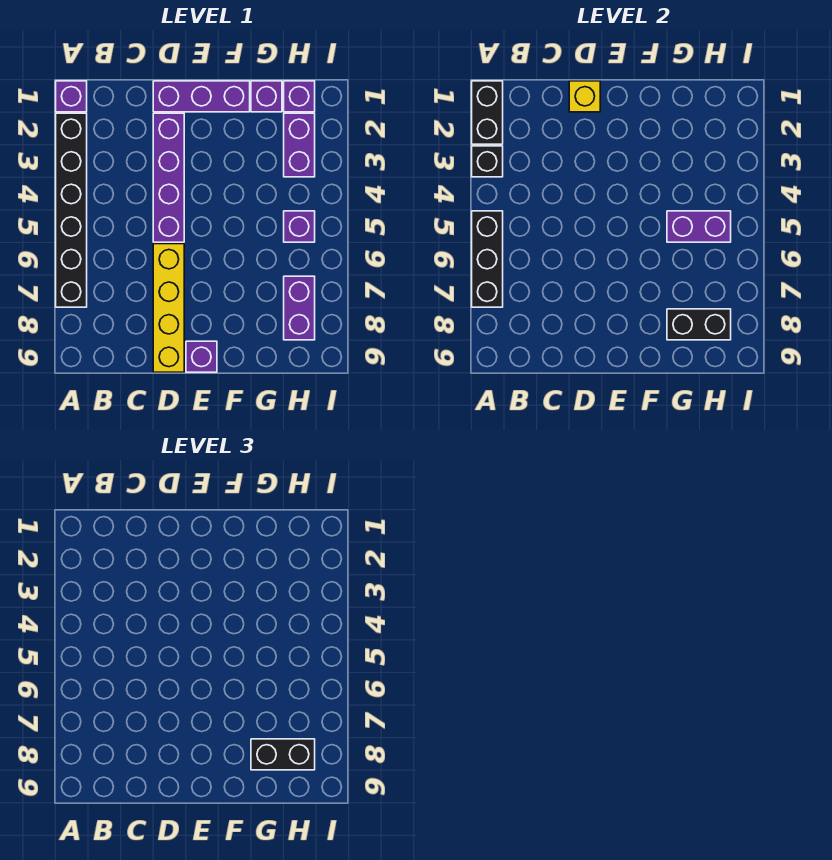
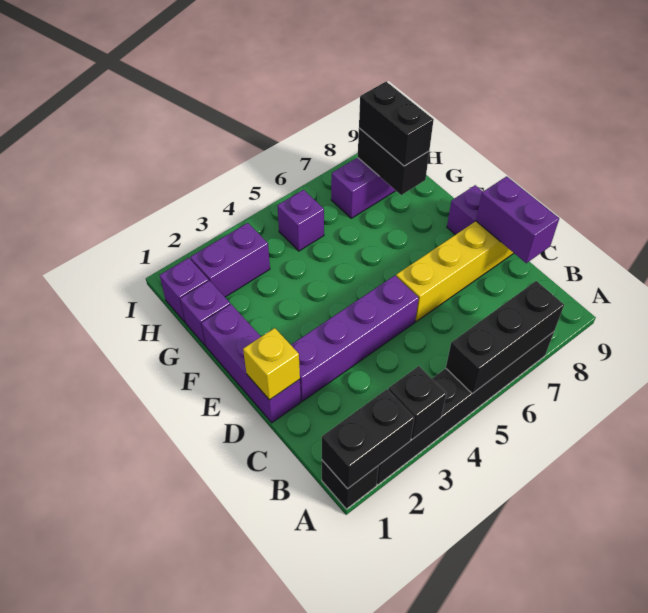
purple brick A1 level 1 -> black brick A1 level 1
purple brick G5:H5 level 2 -> purple brick C9:D9 level 2

